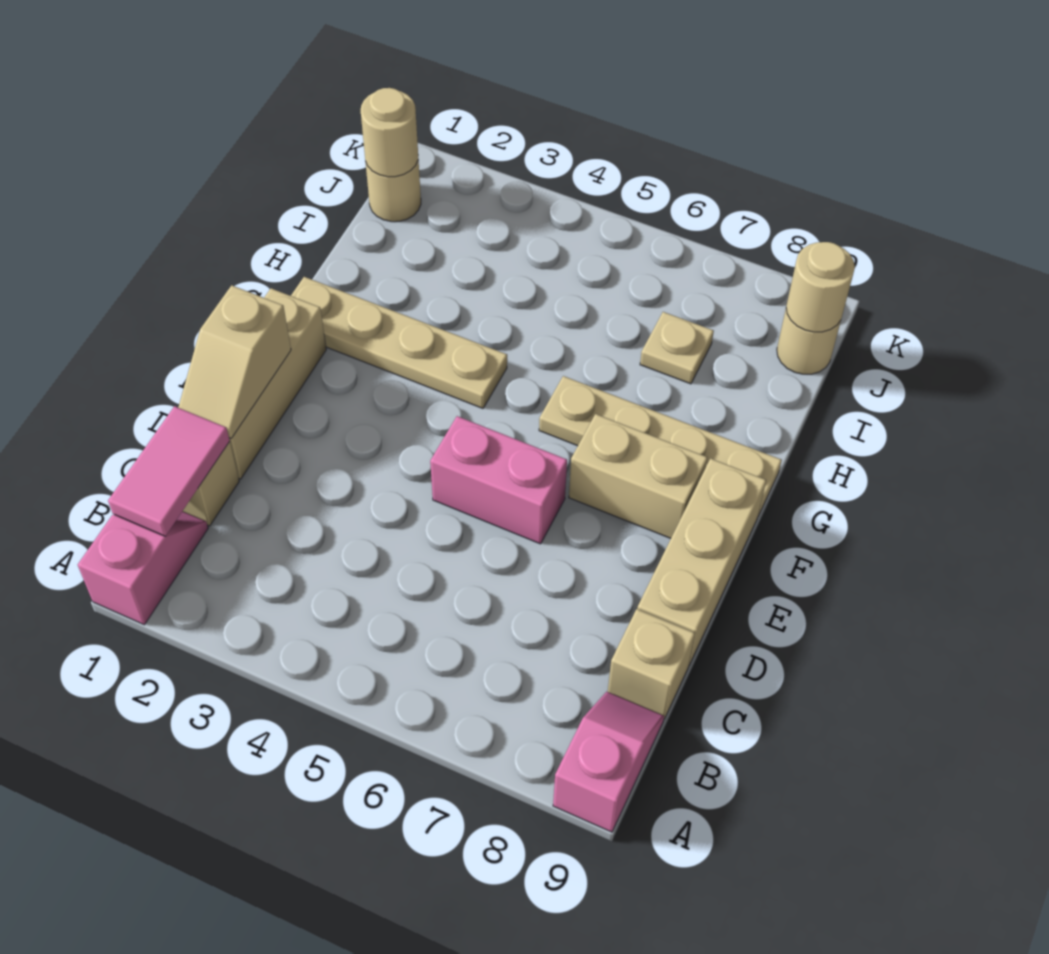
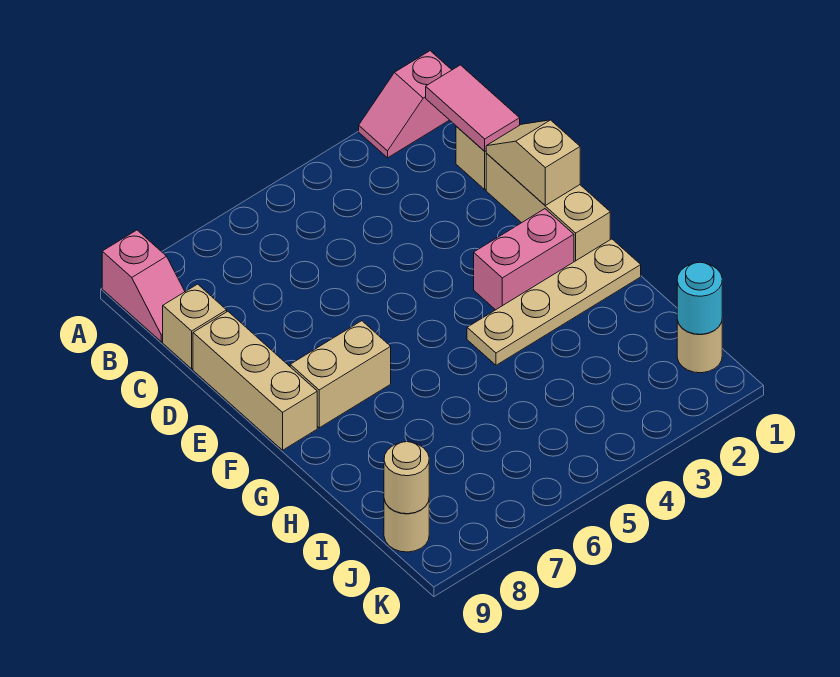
pink slope A1:B1 level 1 top A -> pink slope A1:A2 level 1 top 1
pink brick E5:E6 level 1 -> pink brick F2:F3 level 1
tan plate G6:G9 level 1 -> none
tan plate I7 level 1 -> none
tan round brick J1 level 2 -> cyan round brick J1 level 2

